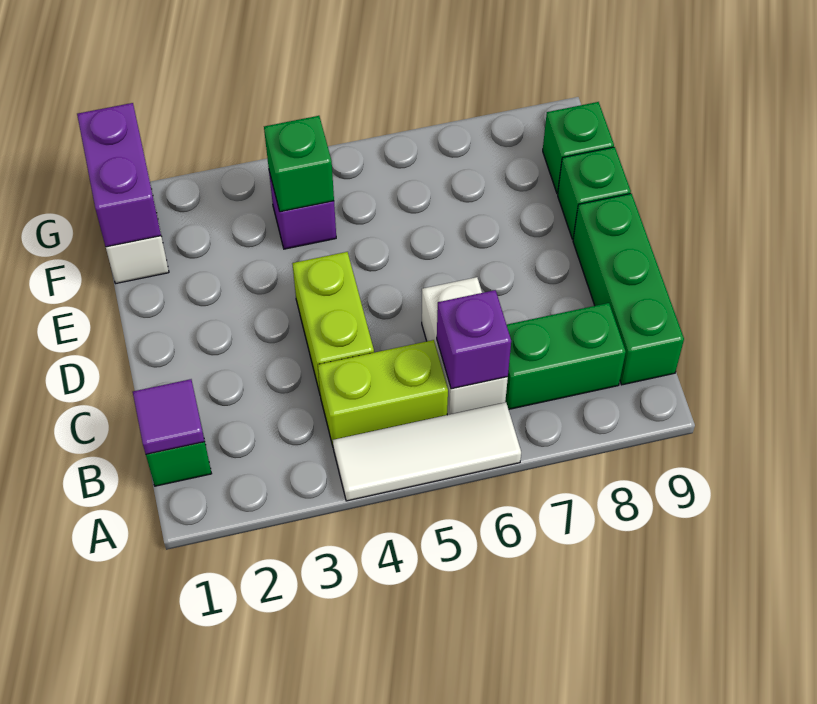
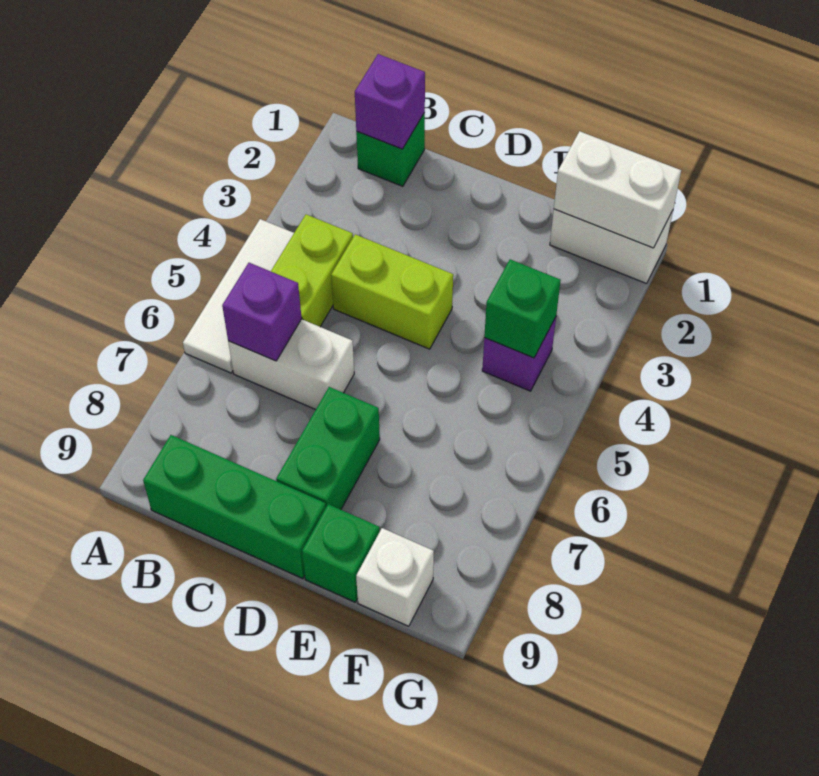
purple tile B1 level 2 -> purple brick B1 level 2
green brick B7:B8 level 1 -> green brick D7:D8 level 1
purple brick F1:G1 level 2 -> white brick F1:G1 level 2
green brick F9 level 1 -> white brick F9 level 1

